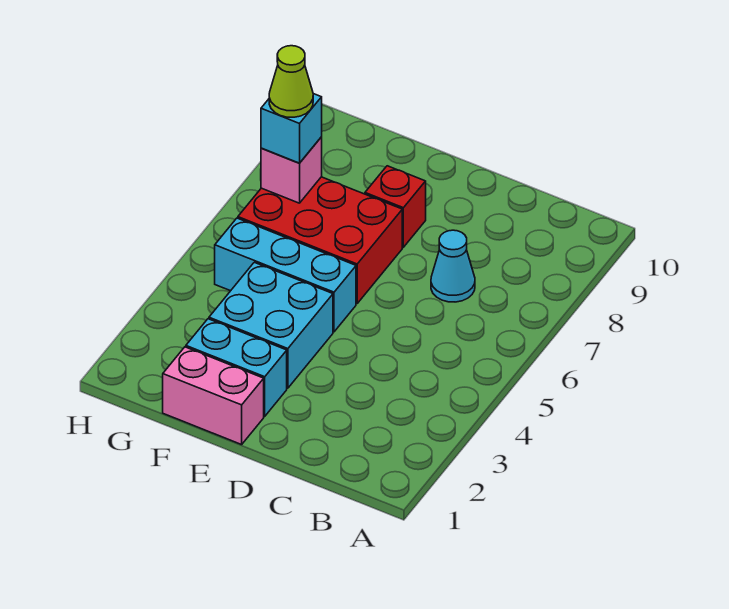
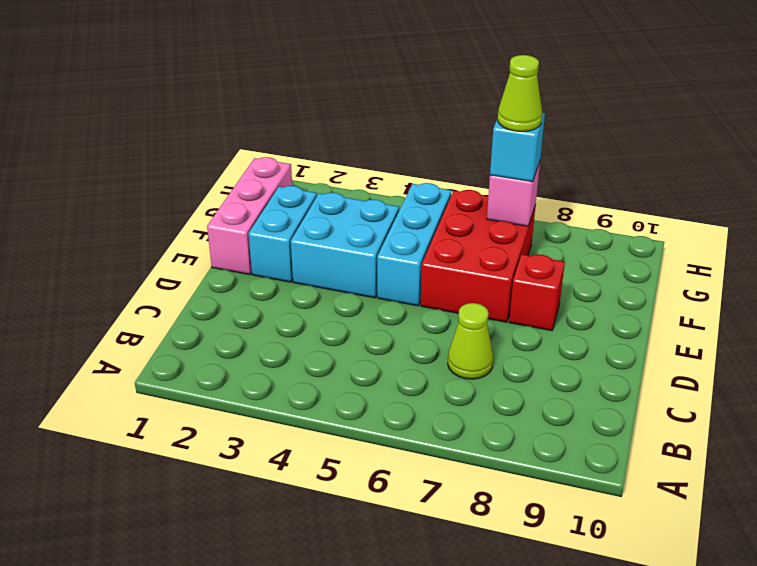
cyan cone C7 level 1 -> lime cone C7 level 1
pink brick E1:F1 level 1 -> pink brick E1:G1 level 1

